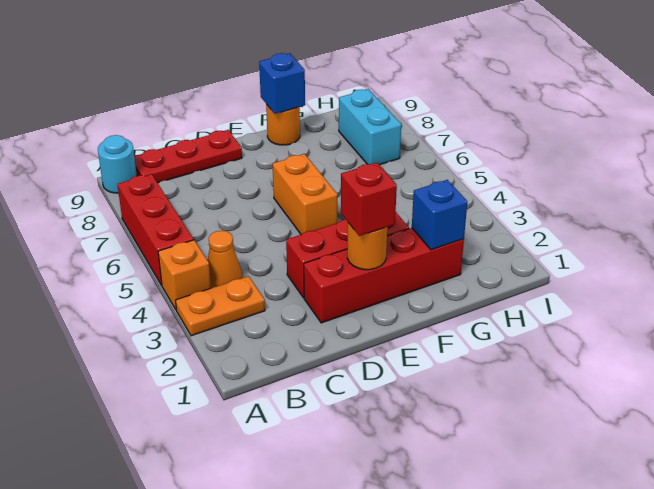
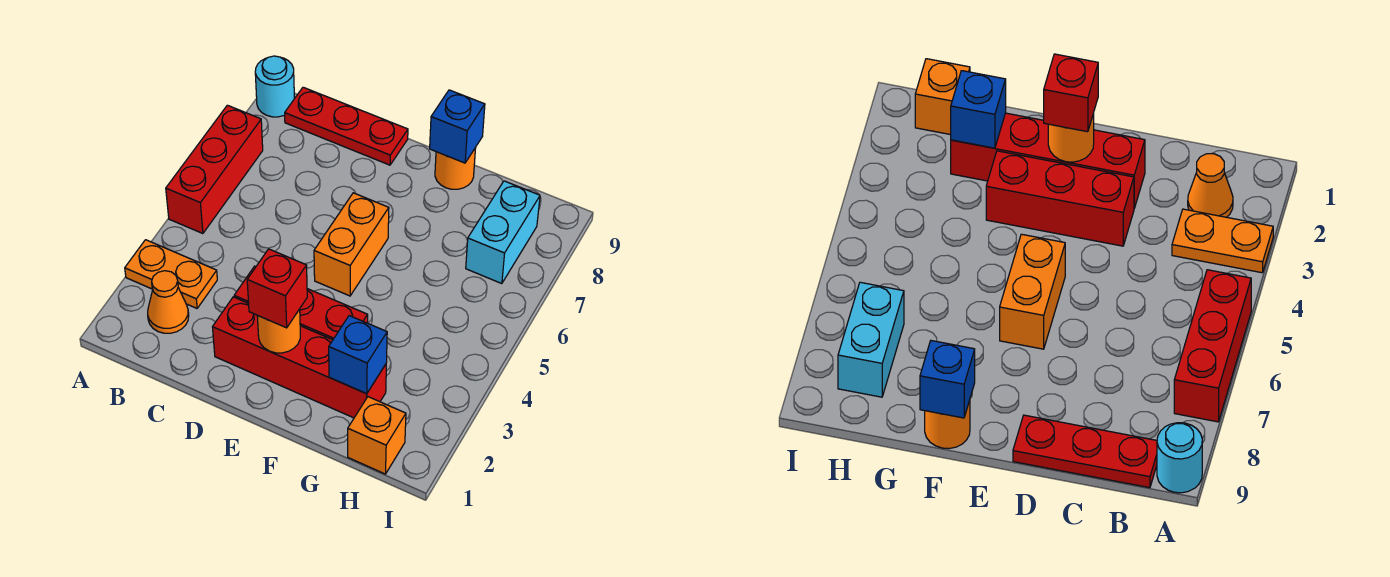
orange brick A4 level 1 -> orange brick H1 level 1
orange cone B4 level 1 -> orange cone B2 level 1

